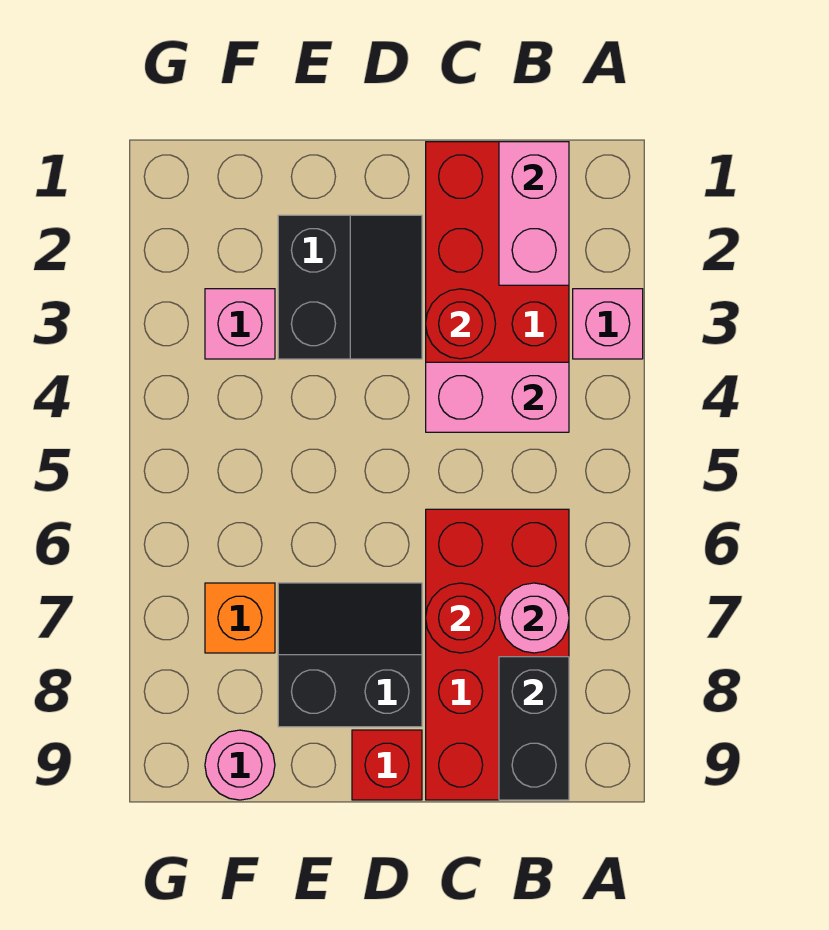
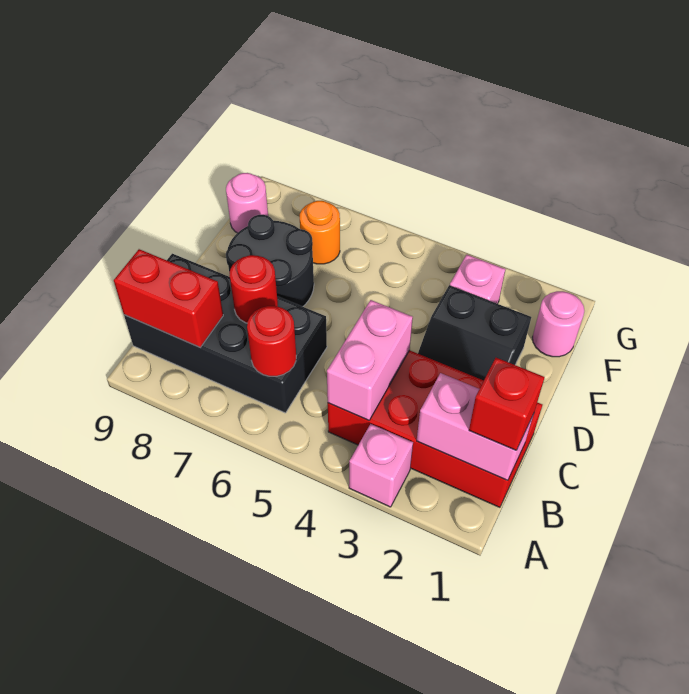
red brick B6:C9 level 1 -> black brick B6:C9 level 1
pink round brick B7 level 2 -> pink round brick F1 level 1
black brick B8:B9 level 2 -> red brick B8:B9 level 2
red round brick C3 level 2 -> red round brick B6 level 2
black slope D7:E8 level 1 top 8 -> black round brick D7:E8 level 1
red brick D9 level 1 -> red brick B1 level 3
orange brick F7 level 1 -> orange round brick F7 level 1

